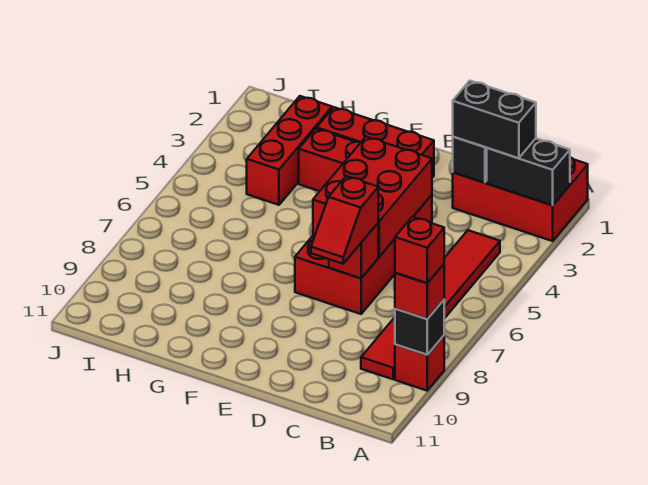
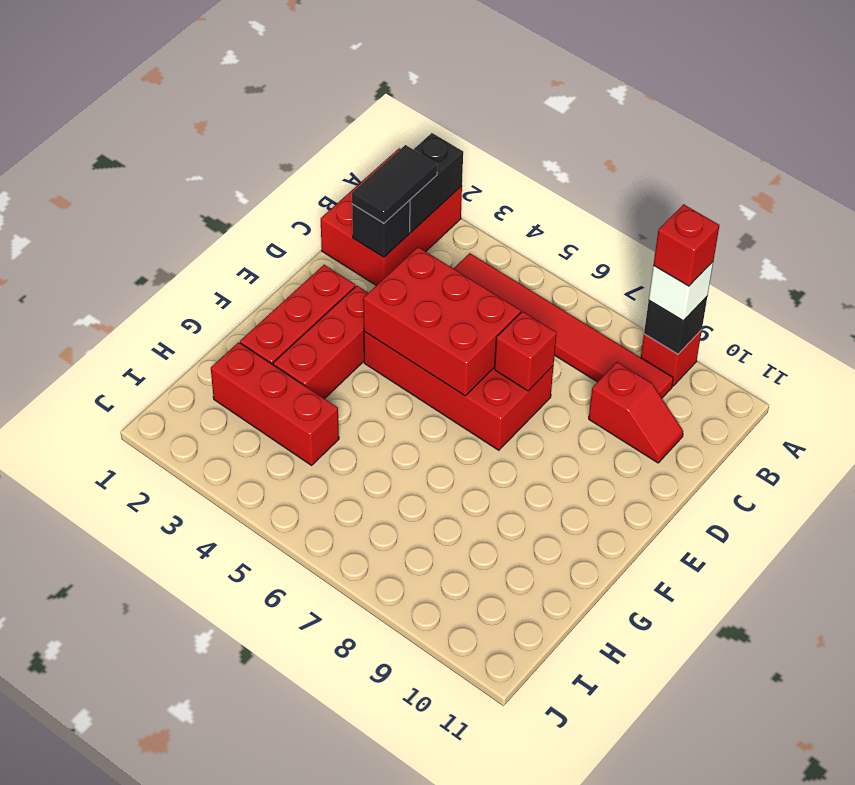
red brick A9 level 3 -> white brick A9 level 3
black brick B2:C2 level 3 -> black tile B2:C2 level 3
red slope D7:D8 level 3 top 7 -> red slope C9:C10 level 1 top 9

